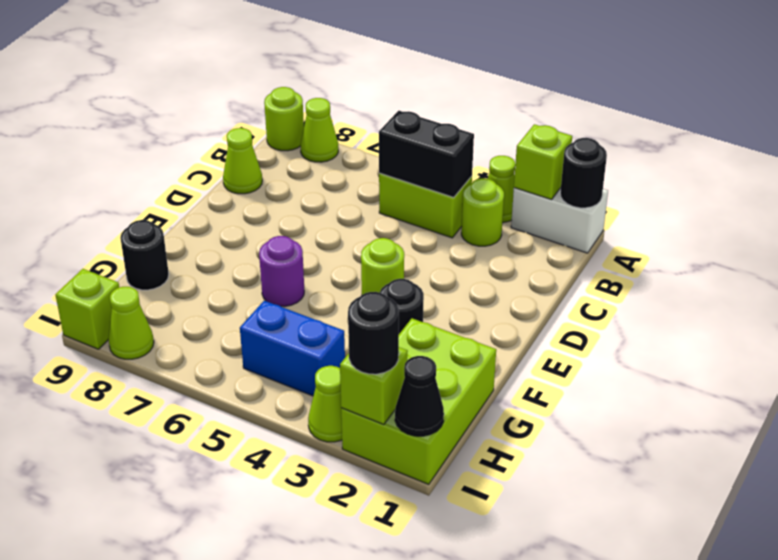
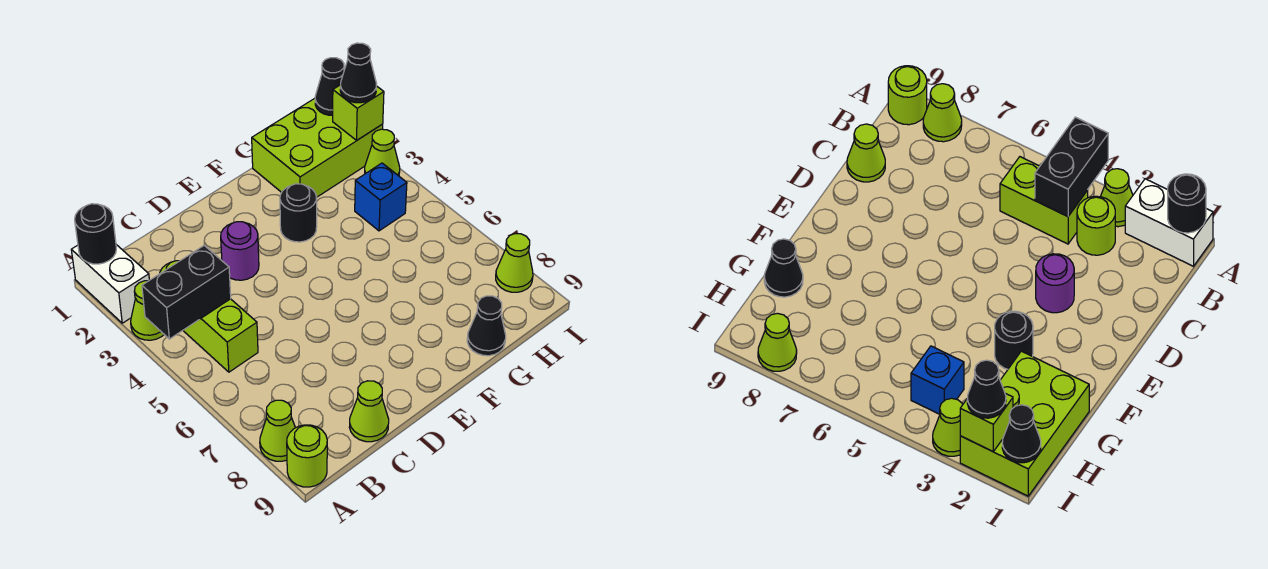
lime brick A2 level 2 -> none
black brick B4:B5 level 2 -> black brick A4:B4 level 2
lime round brick E4 level 1 -> none
purple round brick F6 level 1 -> purple round brick D3 level 1
black round brick G9 level 1 -> black cone G9 level 1
blue brick H4:H5 level 1 -> blue brick H4 level 1
black round brick I2 level 3 -> black cone I2 level 3
lime brick I9 level 1 -> none

